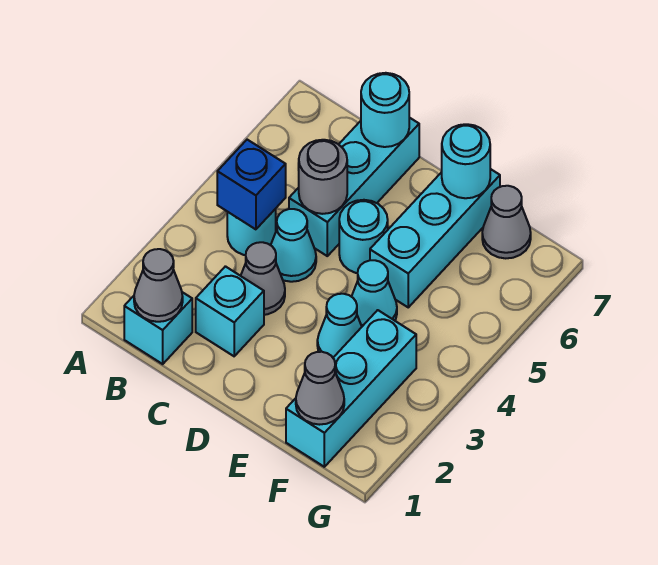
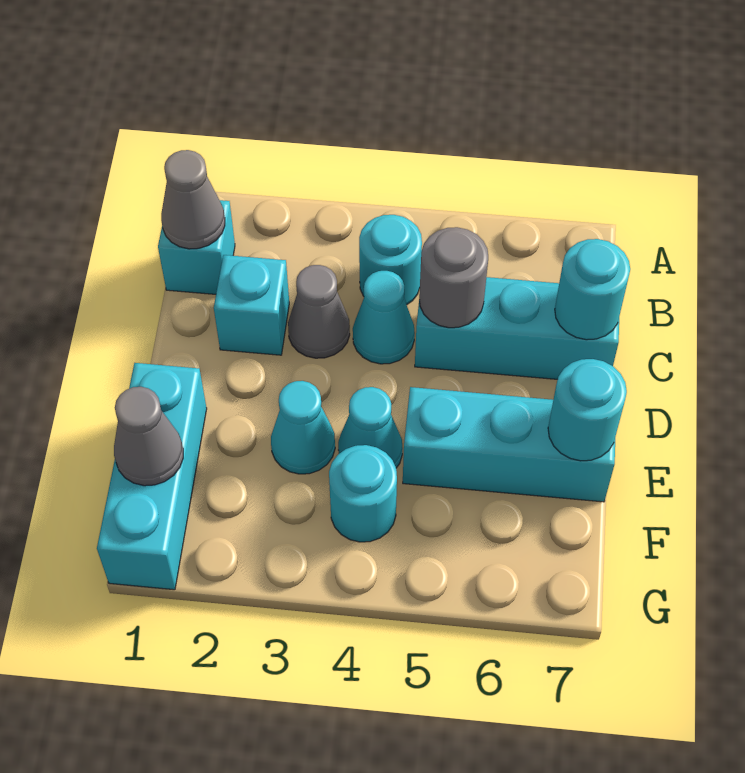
blue brick B4 level 2 -> none
cyan round brick D5 level 1 -> cyan round brick F4 level 1
cyan brick F1:F3 level 1 -> cyan brick E1:G1 level 1
grey cone F7 level 1 -> none

